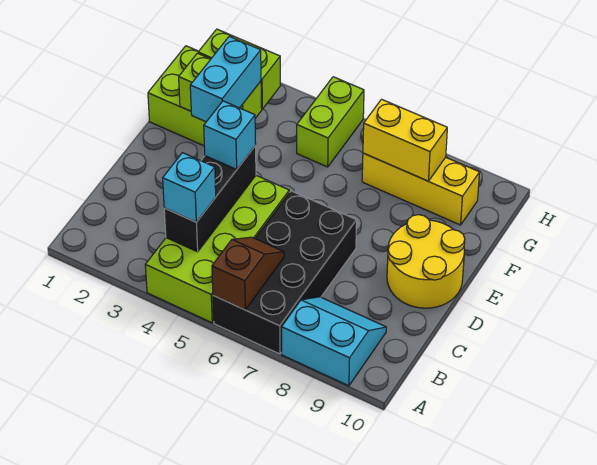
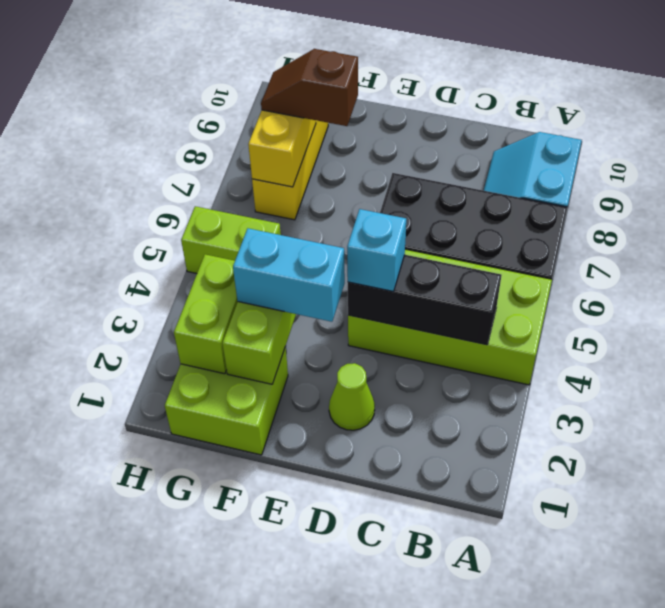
brown slope A6:B6 level 2 top A -> brown slope F8:G8 level 3 top F
cyan brick B4 level 3 -> none
none -> lime cone D2 level 1
yellow round brick D9:E10 level 1 -> none

